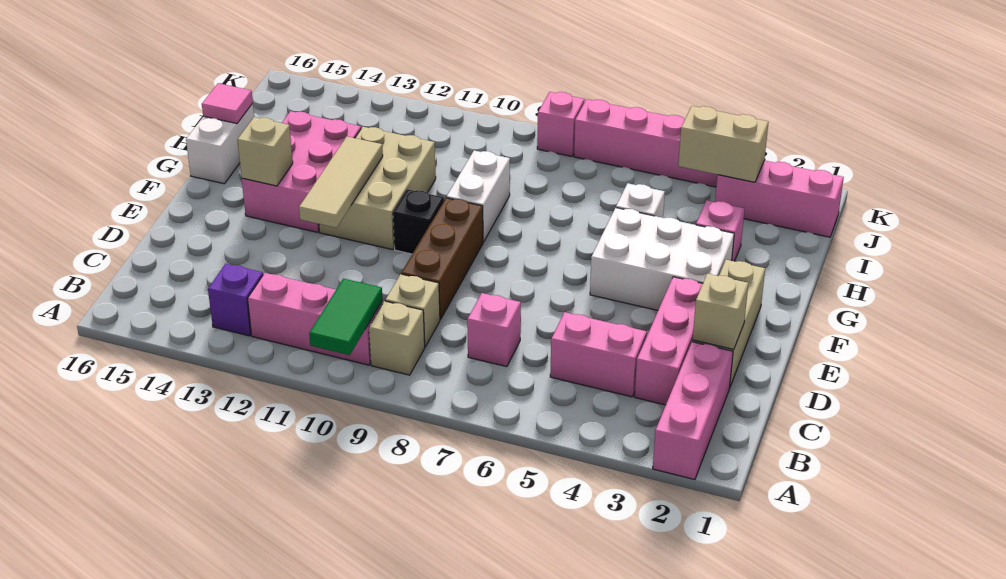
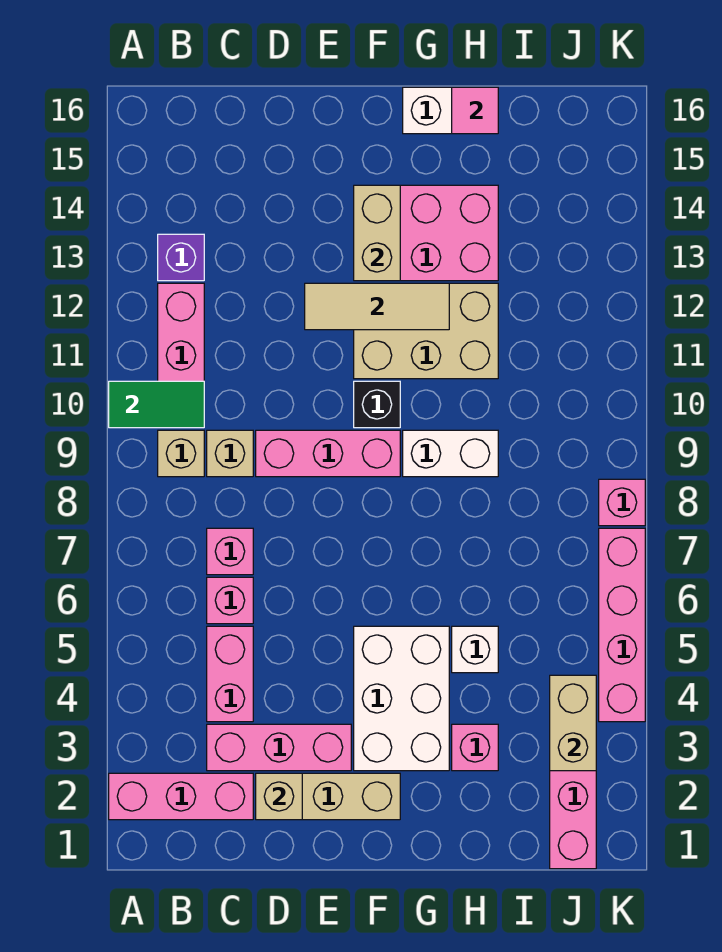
none -> pink brick C6 level 1
brown brick D9:F9 level 1 -> pink brick D9:F9 level 1
tan brick F14 level 2 -> tan brick F13:F14 level 2

